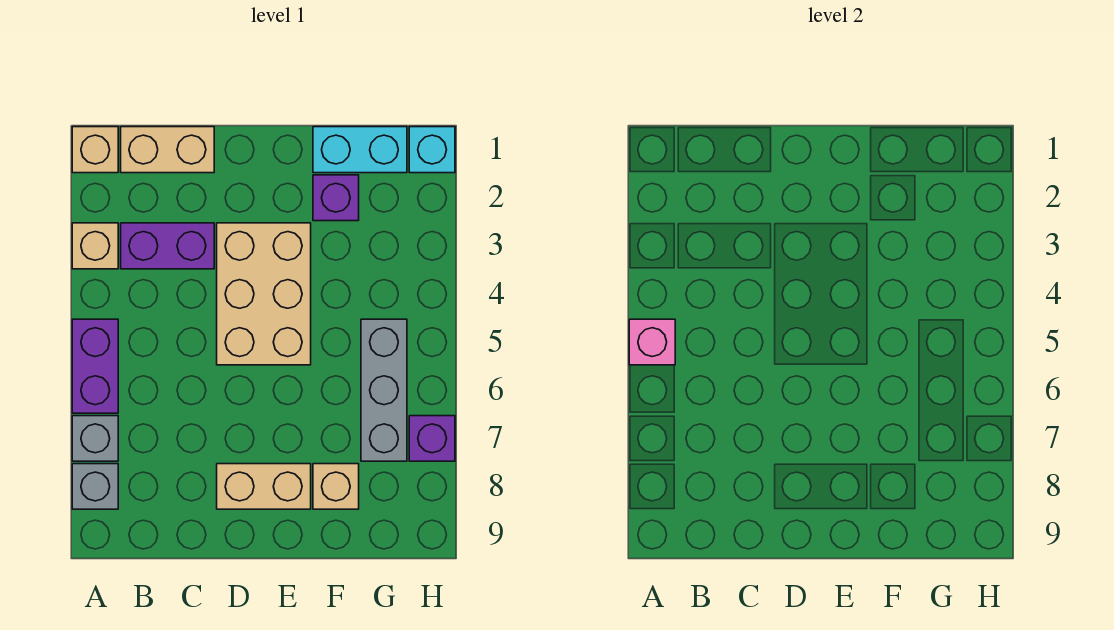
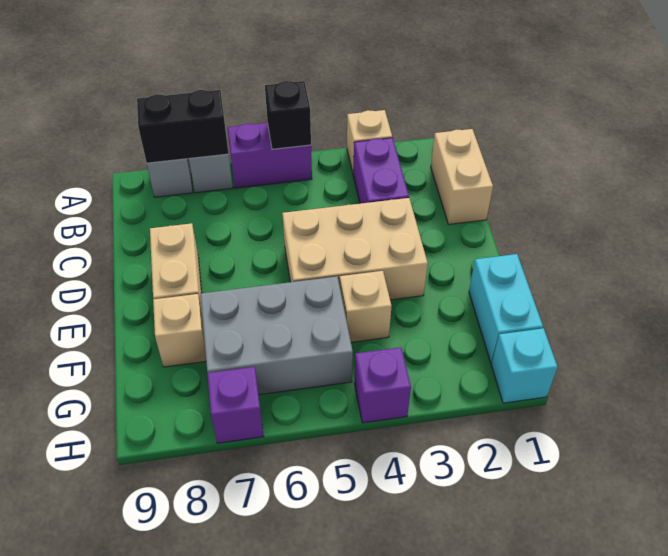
tan brick A1 level 1 -> tan brick F4 level 1
pink brick A5 level 2 -> black brick A5 level 2
none -> black brick A7:A8 level 2
purple brick F2 level 1 -> purple brick H4 level 1
grey brick G5:G7 level 1 -> grey brick F5:G7 level 1

